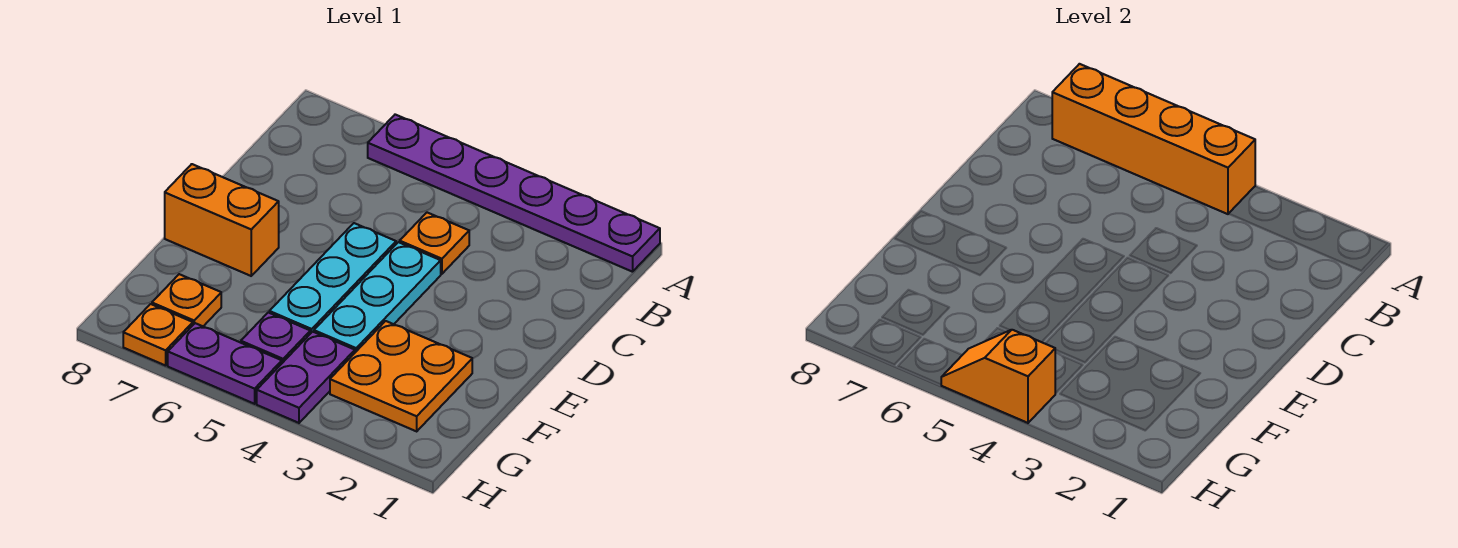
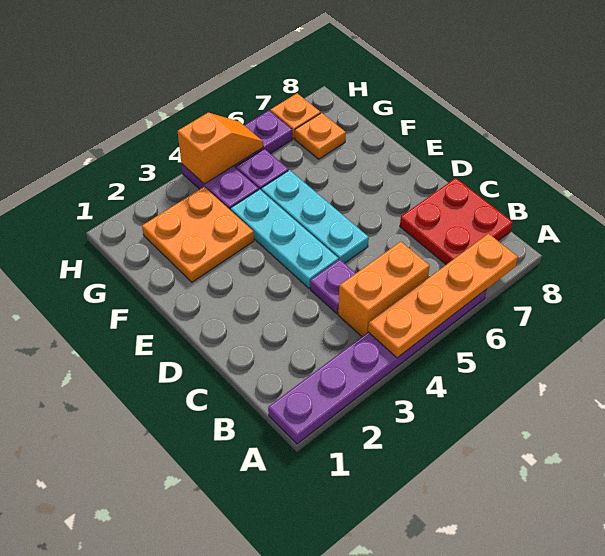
orange brick A4:A7 level 2 -> orange plate A4:A7 level 2
none -> red plate B7:C8 level 1
orange plate C4 level 1 -> purple plate C4 level 1
orange brick E7:E8 level 1 -> orange brick B4:B5 level 1

